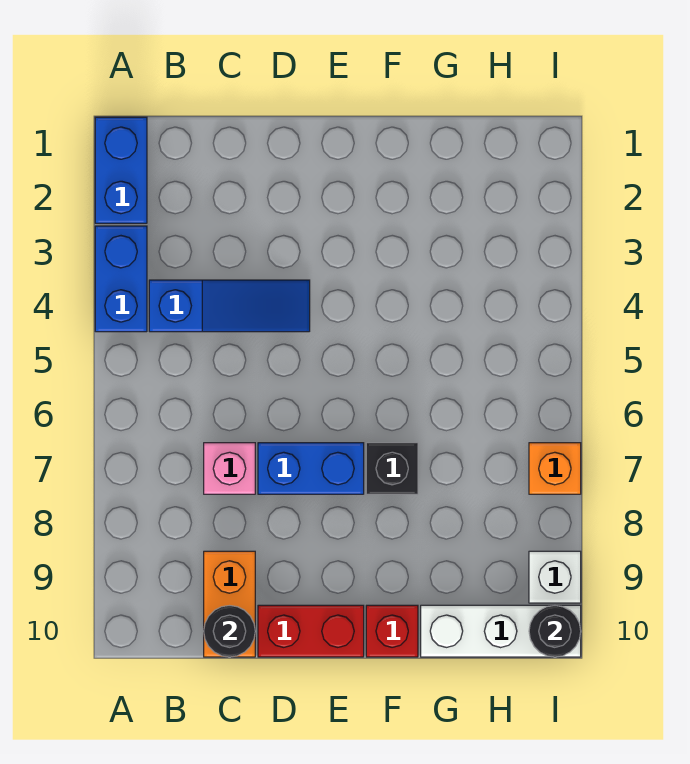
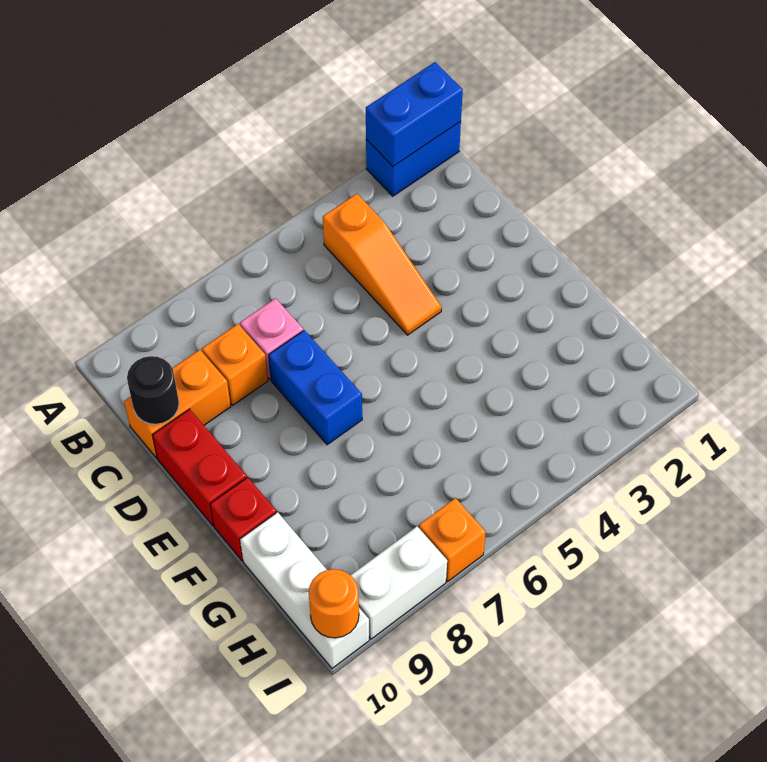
blue brick A3:A4 level 1 -> blue brick A1:A2 level 2
blue slope B4:D4 level 1 top B -> orange slope B4:D4 level 1 top B
none -> orange brick C8 level 1
black brick F7 level 1 -> none
white brick I9 level 1 -> white brick I8:I9 level 1
black round brick I10 level 2 -> orange round brick I10 level 2

